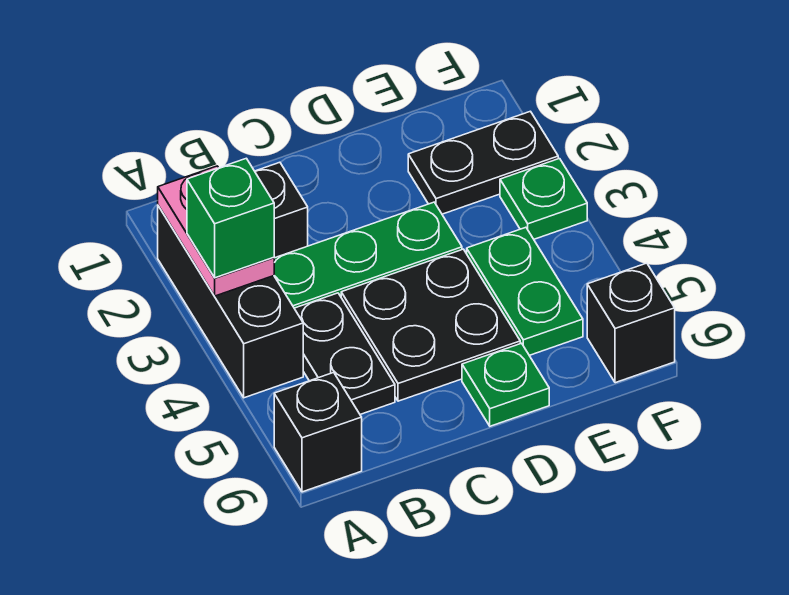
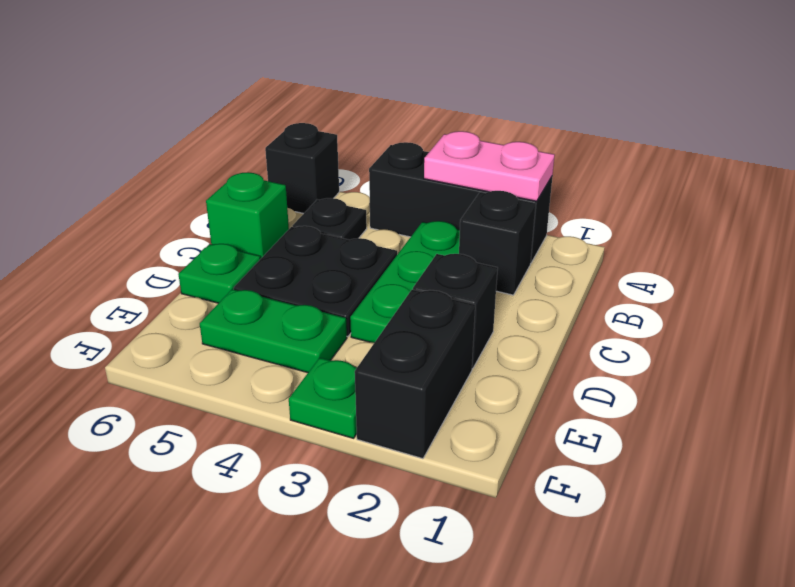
green brick A3 level 3 -> green brick C6 level 1
black plate B4:B5 level 1 -> black plate B5 level 1
black plate E2:F2 level 1 -> black brick E2:F2 level 1
black brick F6 level 1 -> black brick D2 level 1

